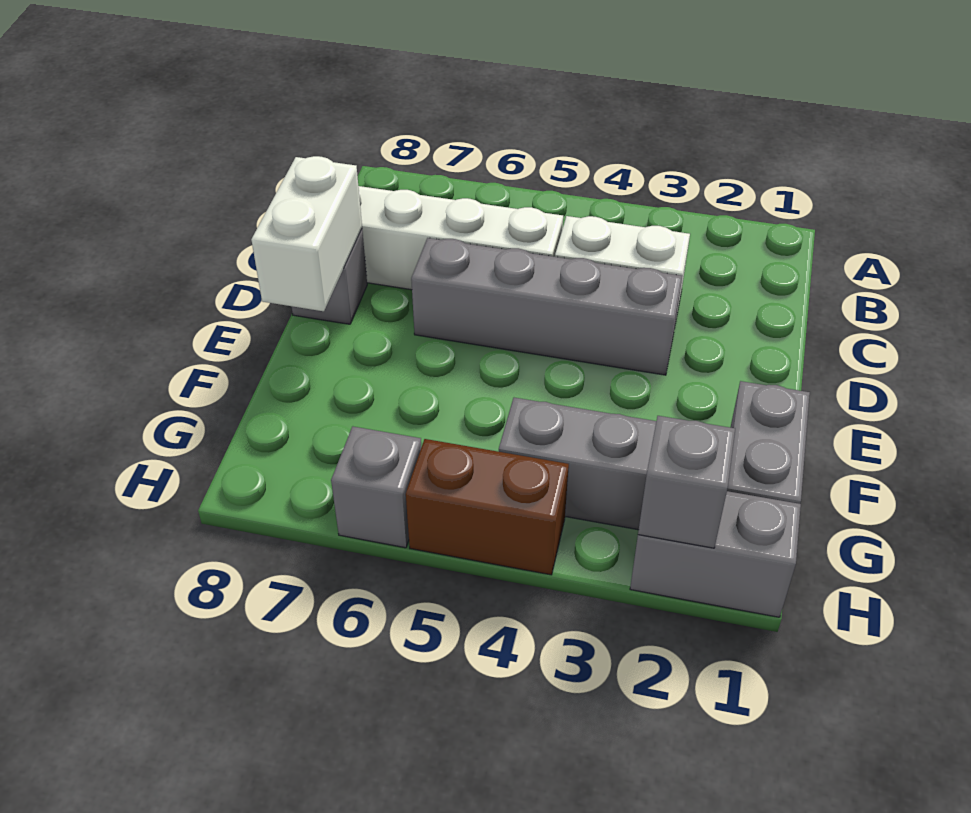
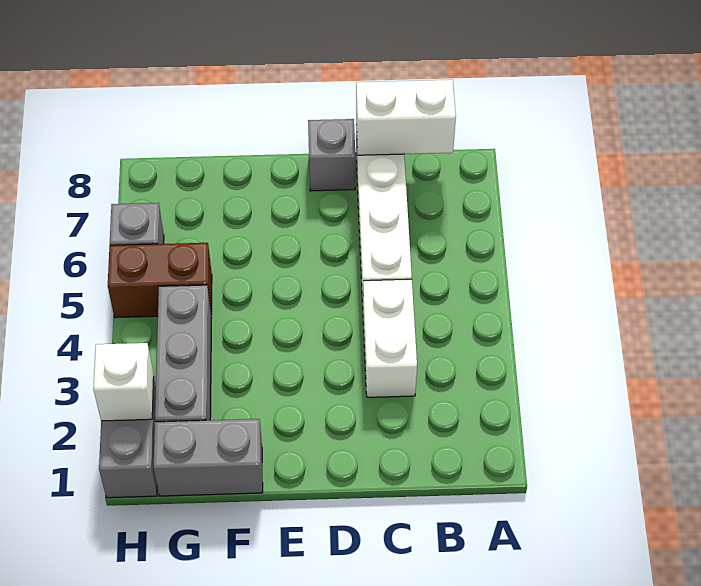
grey brick D3:D6 level 1 -> none
white brick D8:E8 level 2 -> white brick B8:C8 level 2
grey brick H2 level 2 -> white brick H2 level 2
brown brick H4:H5 level 1 -> brown brick G5:H5 level 1

